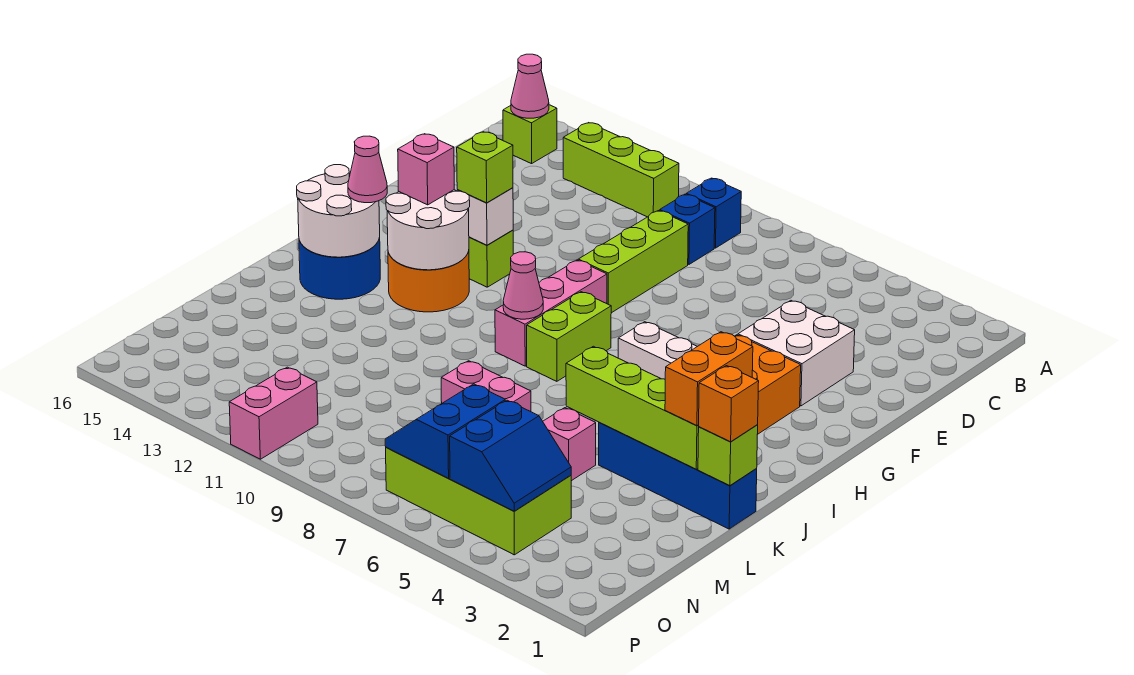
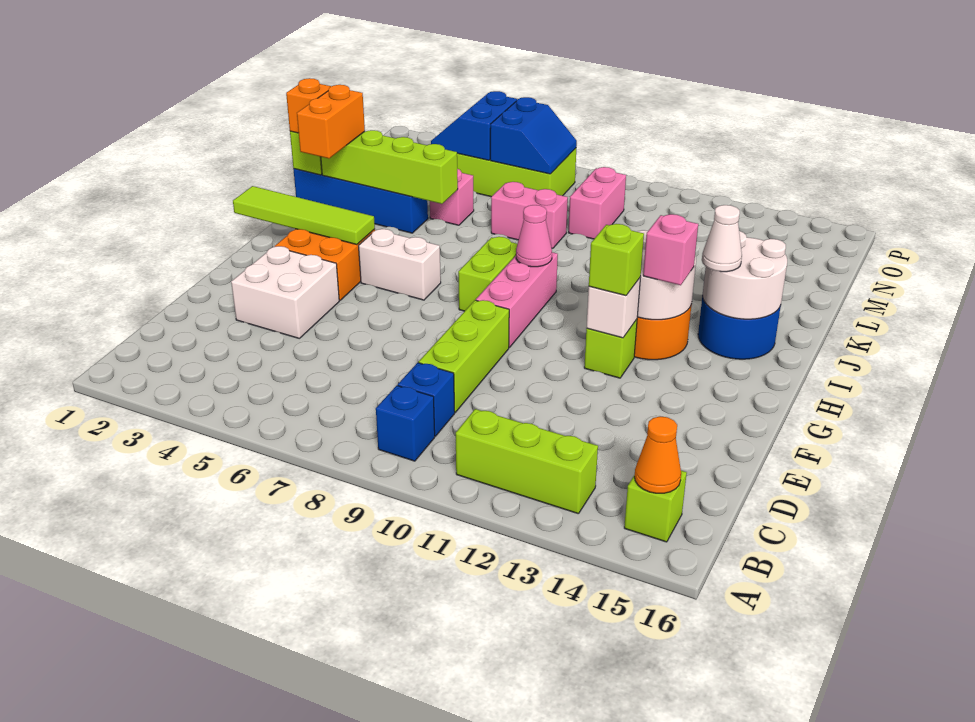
pink cone B15 level 2 -> orange cone B15 level 2
none -> lime tile H1:H4 level 2
pink cone I14 level 3 -> white cone I14 level 3
pink brick O11:P11 level 1 -> pink brick M9:N9 level 1

